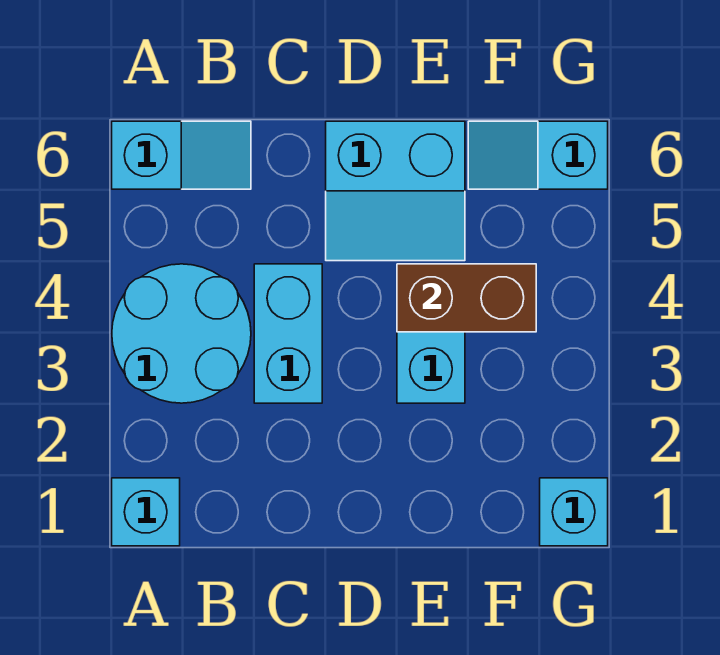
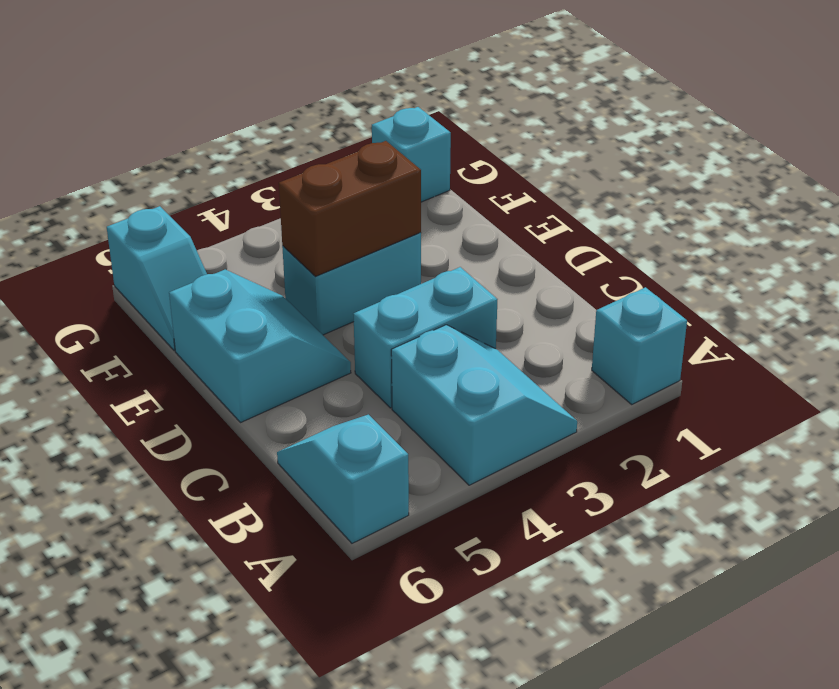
cyan round brick A3:B4 level 1 -> cyan slope A3:B4 level 1 top 4
brown brick E4:F4 level 2 -> brown brick E3:E4 level 2

